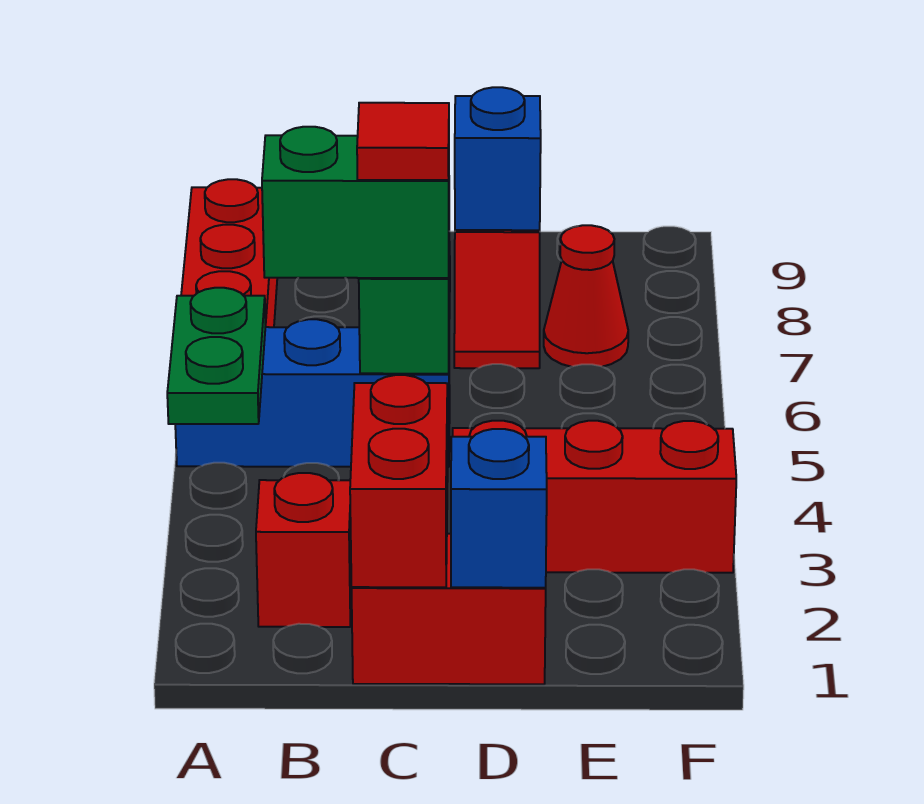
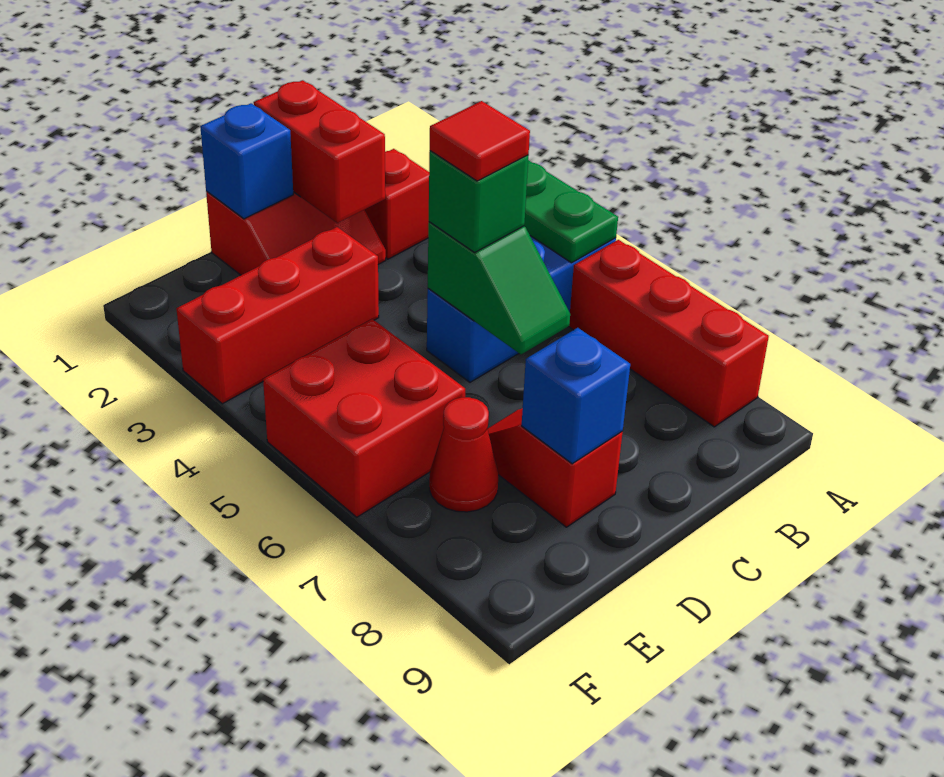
green brick B5:C5 level 3 -> green brick C5 level 3
none -> red brick E5:F6 level 1

